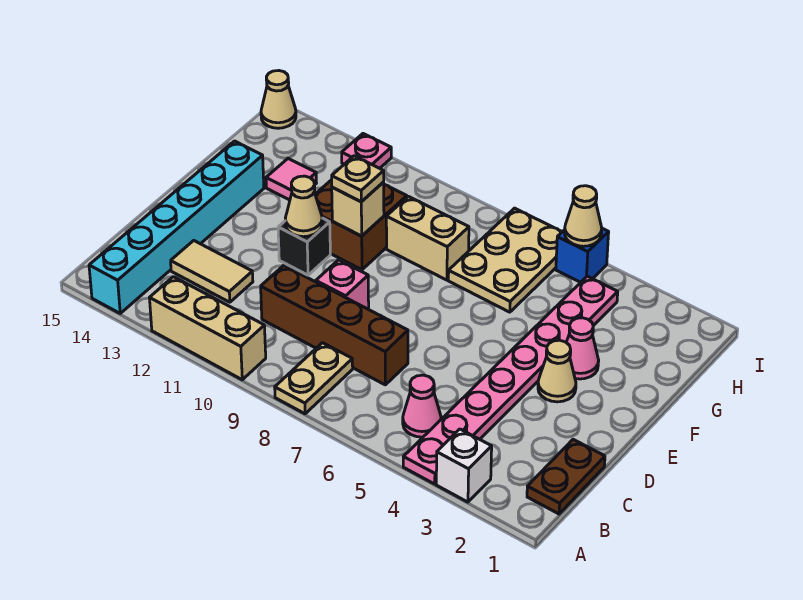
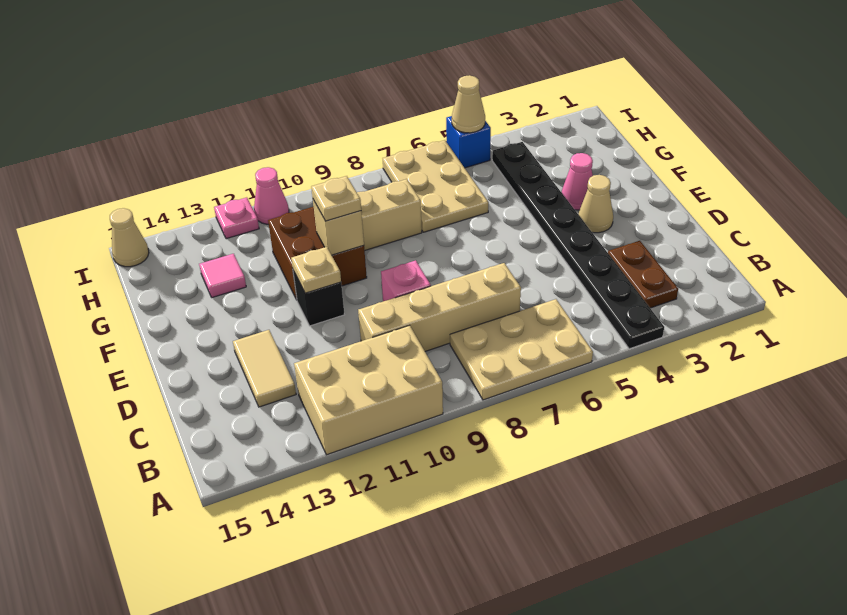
white brick A3 level 1 -> none
pink plate A4:H4 level 1 -> black plate A4:H4 level 1
tan plate A8:B8 level 1 -> tan plate A6:B8 level 1
tan brick A10:A12 level 1 -> tan brick A10:B12 level 1
cyan brick A14:F14 level 1 -> none
brown plate B1:C1 level 1 -> brown plate B3:C3 level 1
pink cone B5 level 1 -> pink cone I11 level 1
brown brick C7:C10 level 1 -> tan brick C7:C10 level 1
tan tile C12:C13 level 1 -> tan tile C13:D13 level 1
tan cone E11 level 2 -> tan plate E11 level 2

